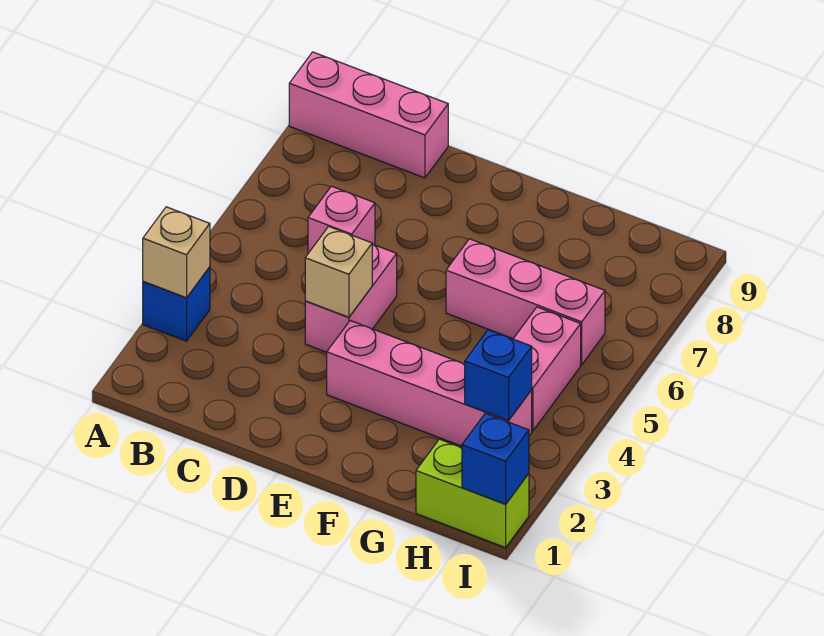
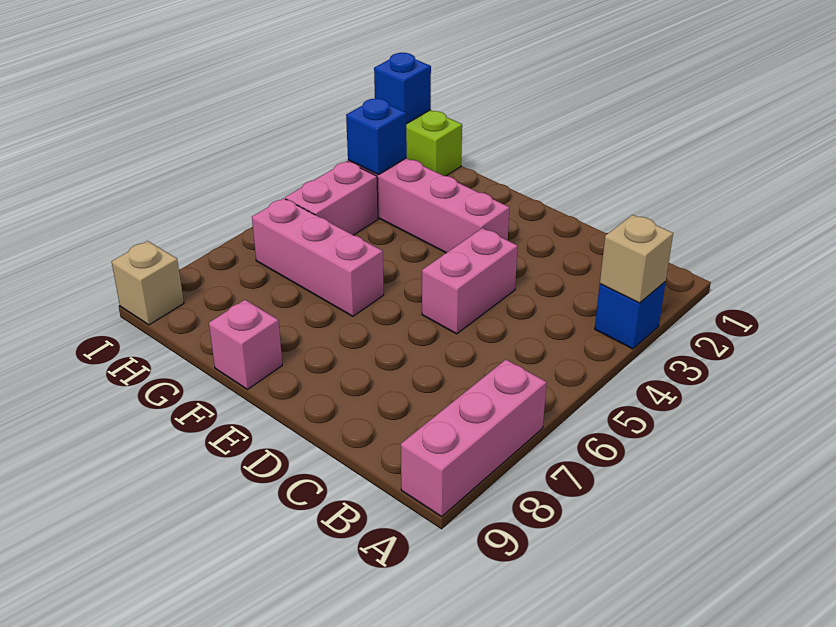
pink brick A9:C9 level 1 -> pink brick A7:A9 level 1
pink brick C6 level 1 -> pink brick F9 level 1
tan brick D4 level 2 -> tan brick I9 level 1

